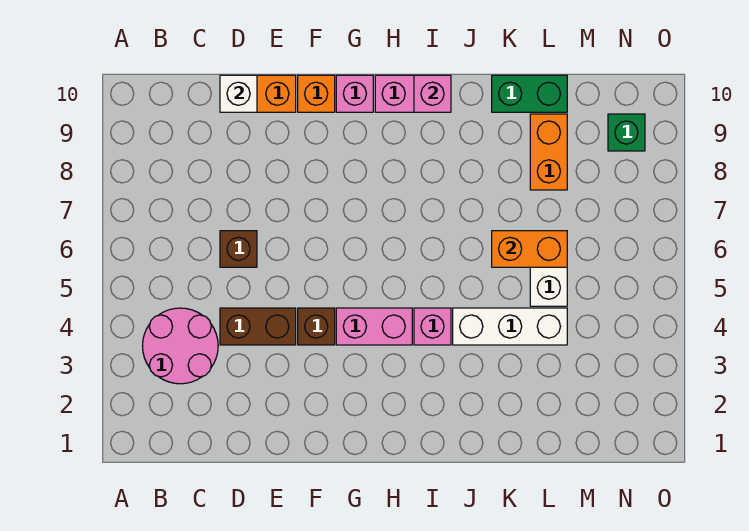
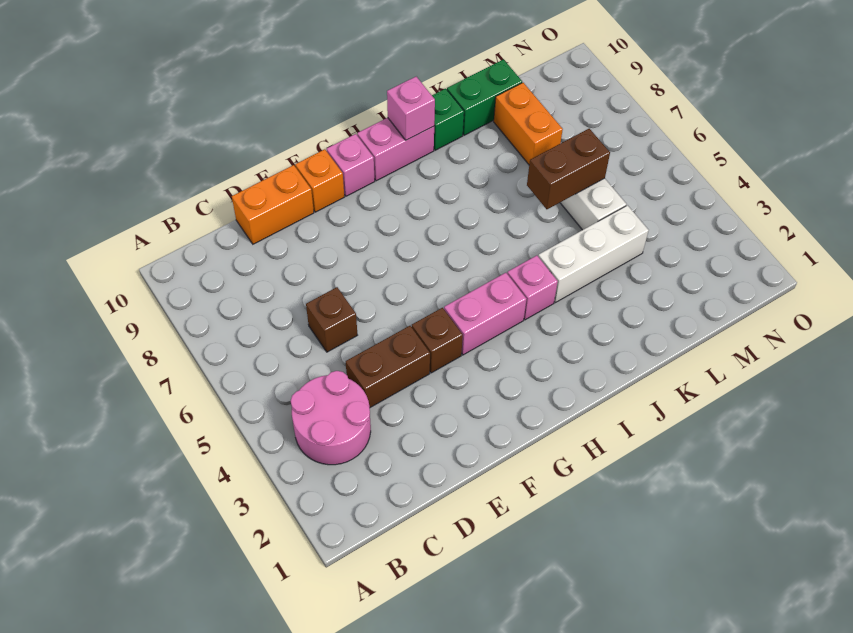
white brick D10 level 2 -> none
orange brick K6:L6 level 2 -> brown brick K6:L6 level 2
green brick N9 level 1 -> green brick J10 level 1

